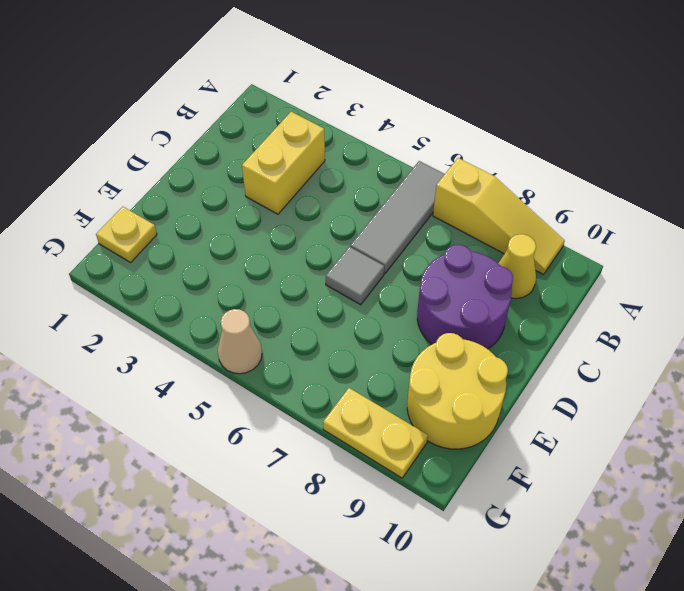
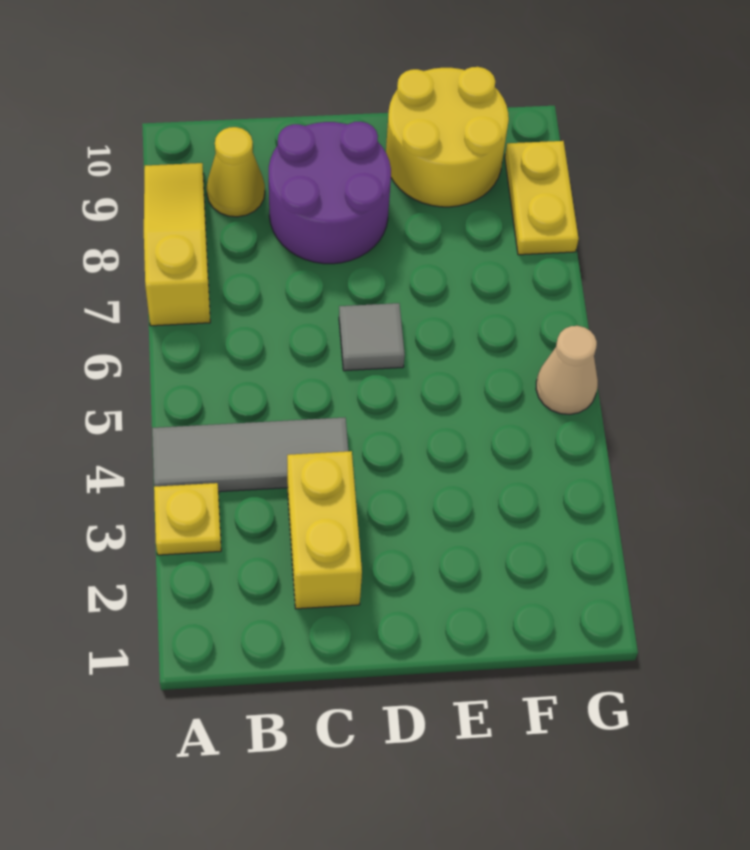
grey tile A6:C6 level 1 -> grey tile A4:C4 level 1
yellow brick B3:C3 level 1 -> yellow brick C2:C3 level 1
yellow plate F1 level 1 -> yellow plate A3 level 1

